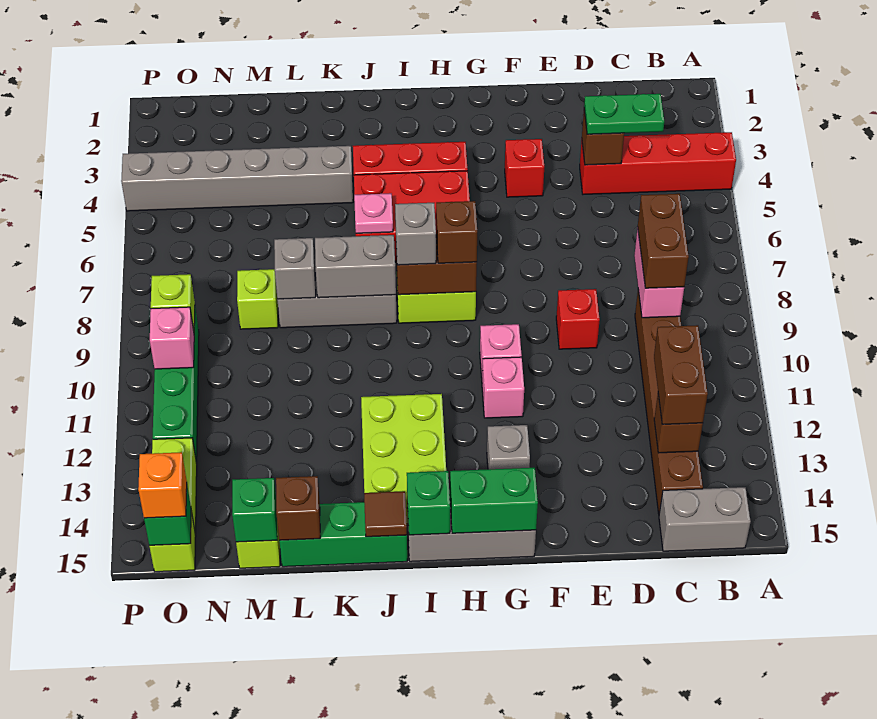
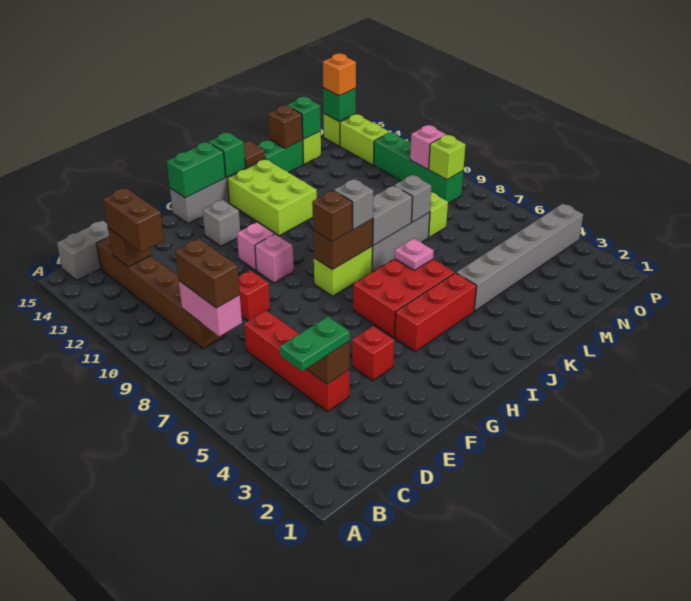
red brick A4:D4 level 1 -> red brick D4:D7 level 1

